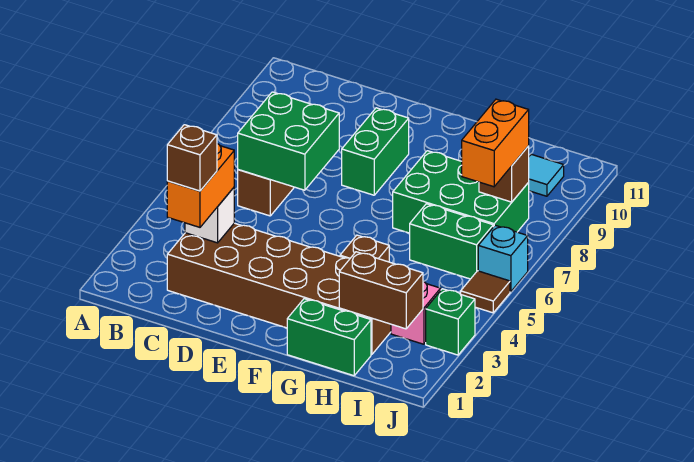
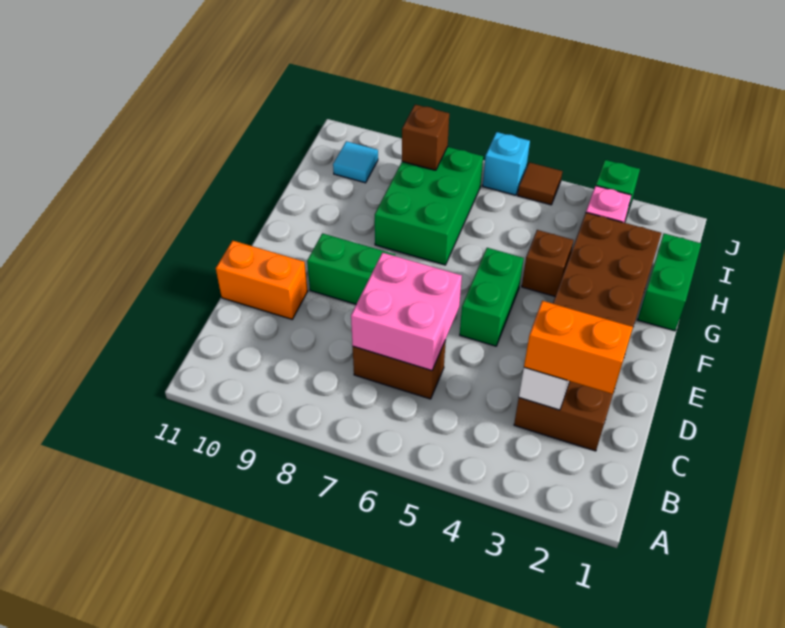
brown brick C2 level 4 -> none
green brick C6:D7 level 2 -> pink brick C6:D7 level 2
brown brick H2:I2 level 2 -> none
green brick H6:I6 level 1 -> green brick E5:F5 level 1
orange brick I7:I8 level 3 -> orange brick D10:D11 level 1

